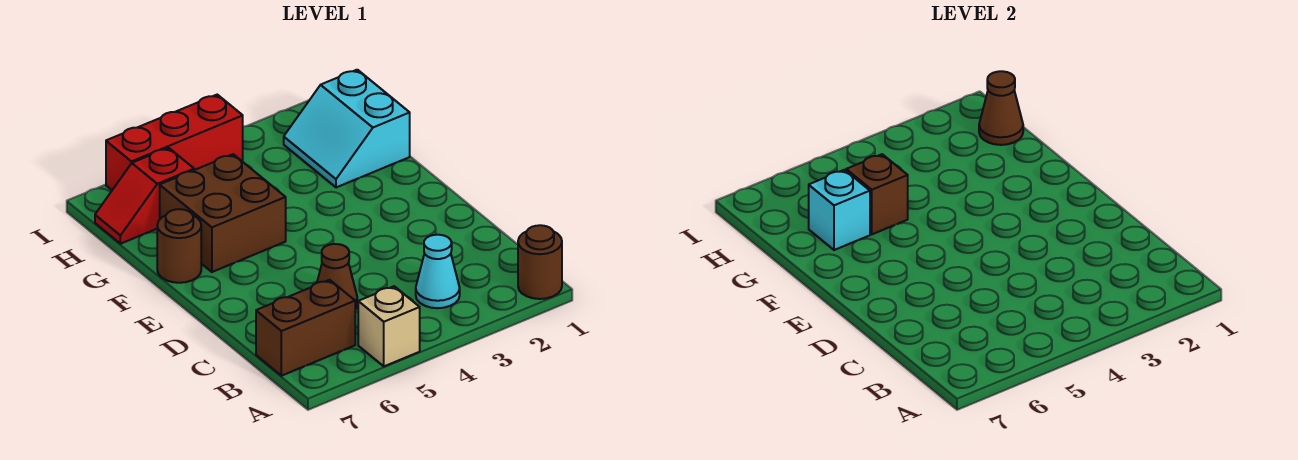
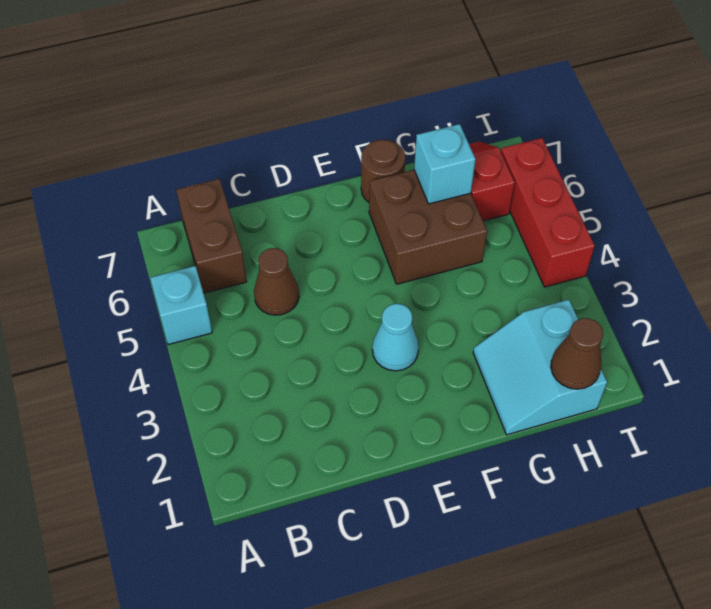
brown round brick A1 level 1 -> none
tan brick A5 level 1 -> cyan brick A5 level 1
cyan cone B3 level 1 -> cyan cone E3 level 1
cyan slope G1:H2 level 1 top 1 -> cyan slope G1:H2 level 1 top H
brown brick G5 level 2 -> none

